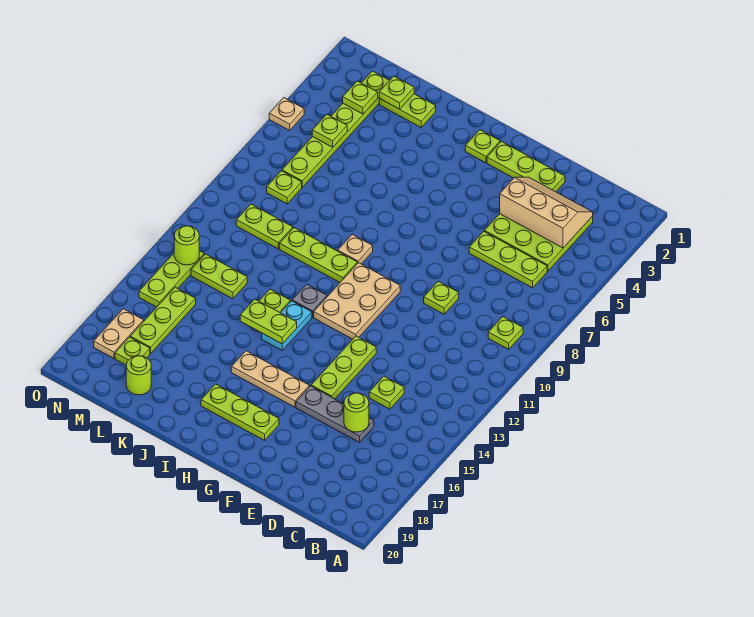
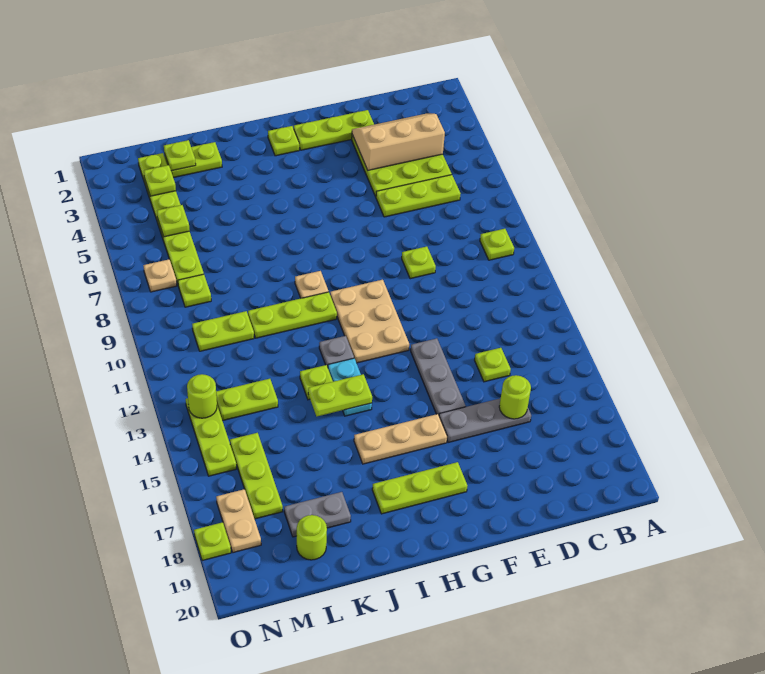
lime plate F13:F15 level 1 -> grey plate F13:F15 level 1
none -> grey plate K18:L18 level 1
lime plate M18 level 1 -> lime plate O18 level 1
tan plate O5 level 1 -> tan plate N7 level 1

